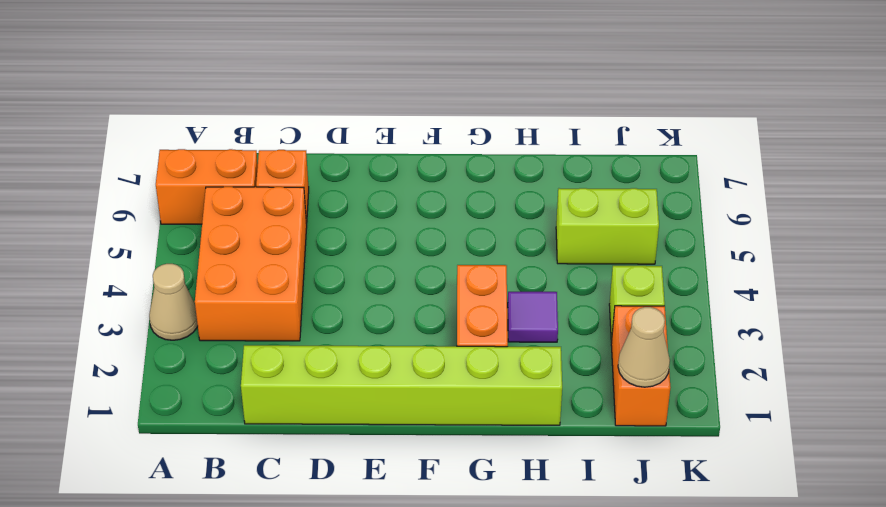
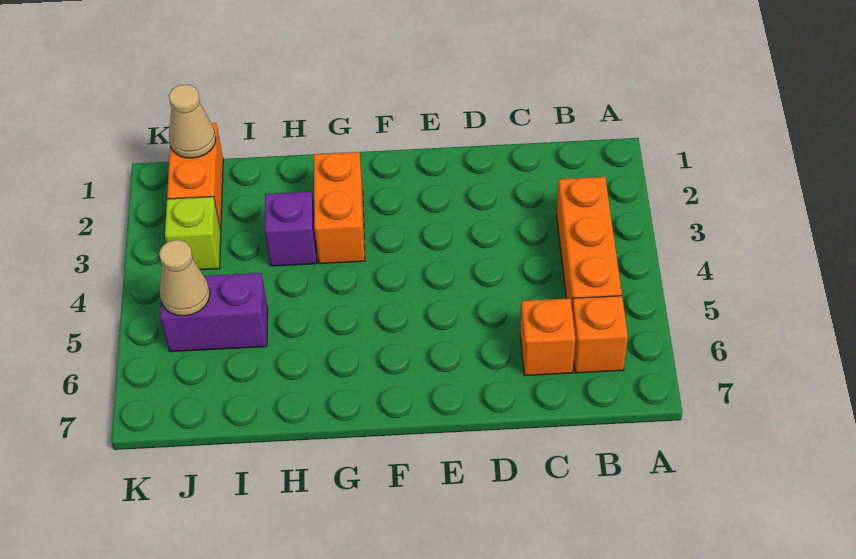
tan cone A3 level 1 -> tan cone J5 level 2
orange brick A6:B6 level 1 -> orange brick B6 level 1
orange brick B3:C5 level 1 -> orange brick B3:B5 level 1
lime brick C1:H1 level 1 -> none
purple tile H3 level 1 -> purple brick H3 level 1
lime brick I5:J5 level 1 -> purple brick I5:J5 level 1

